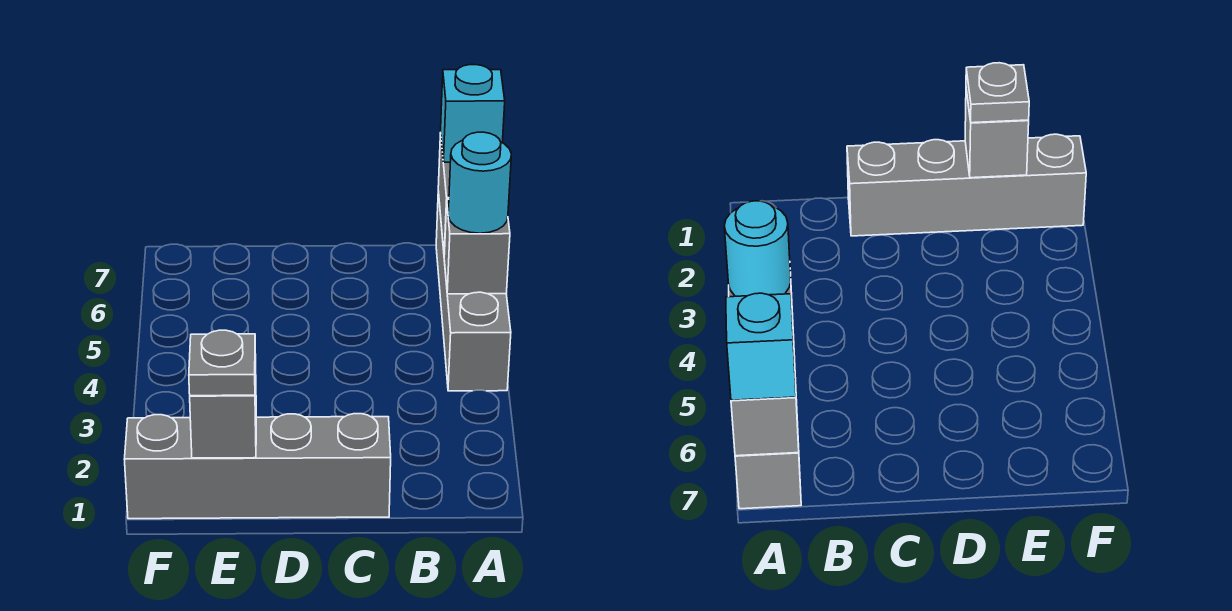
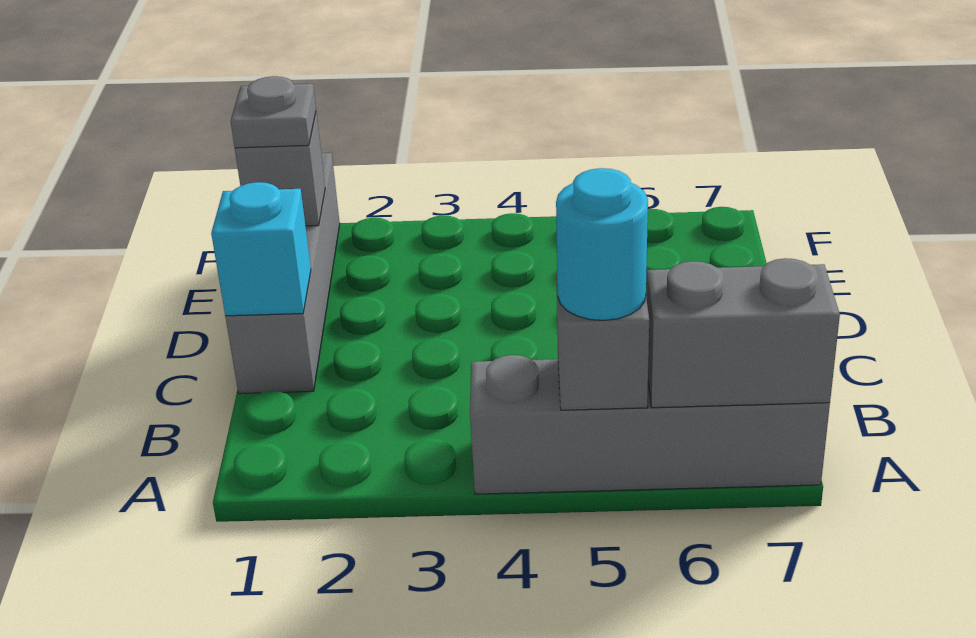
cyan brick A7 level 3 -> cyan brick C1 level 2

